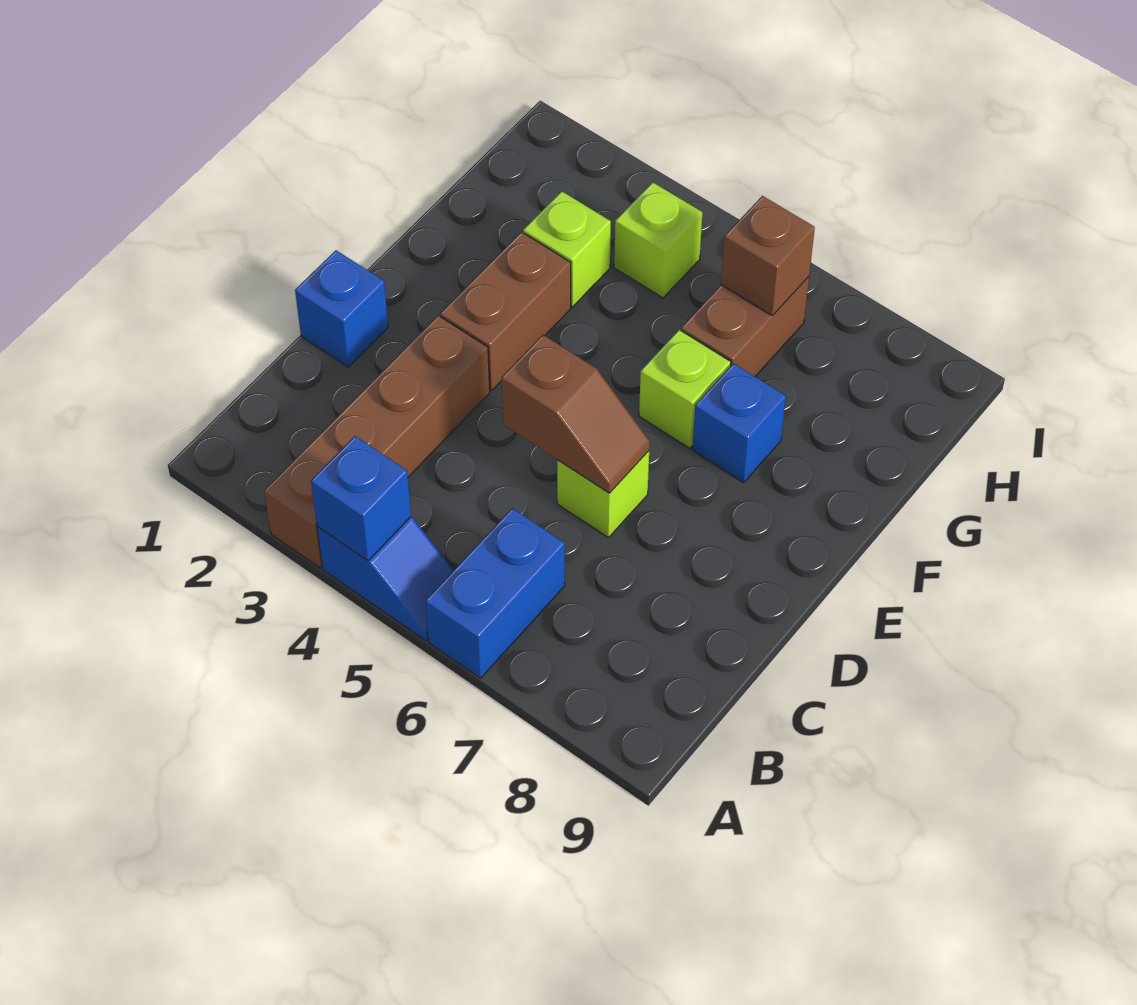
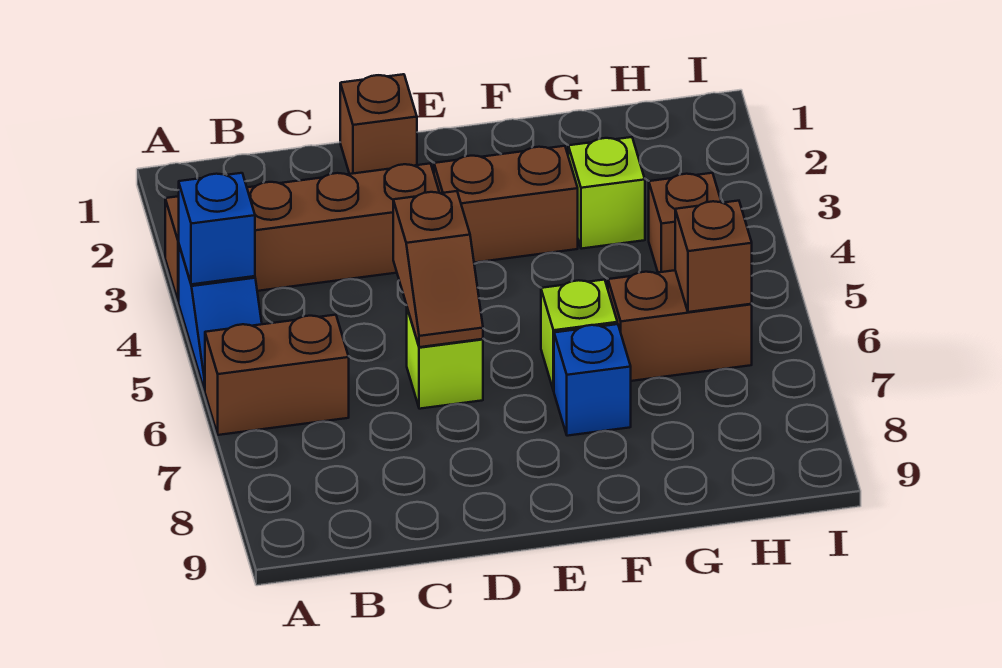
blue brick A6:B6 level 1 -> brown brick A6:B6 level 1
blue brick D1 level 1 -> brown brick D1 level 1
lime brick H4 level 1 -> brown brick H4 level 1

